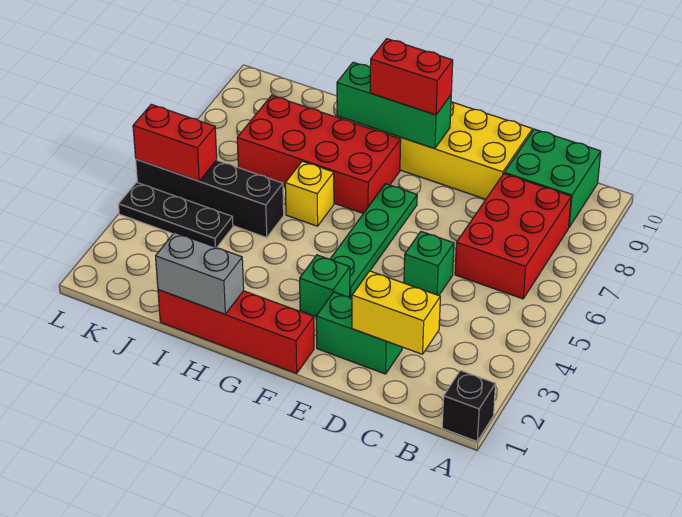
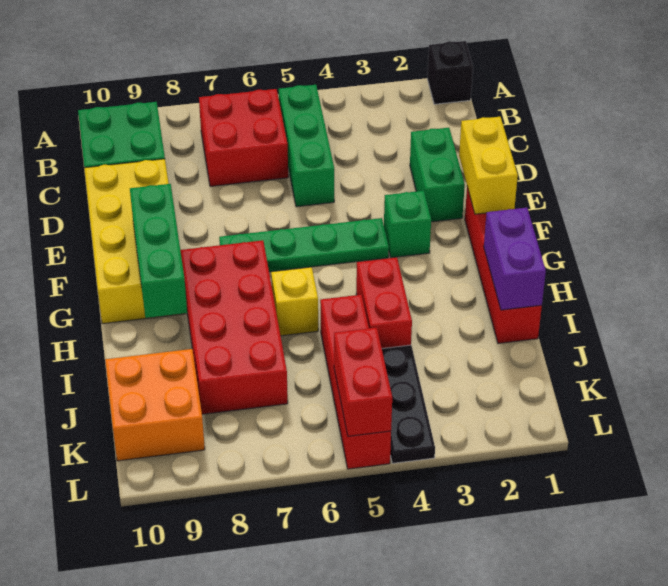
red brick B6:C8 level 1 -> red brick B6:C7 level 1
yellow brick C2:D2 level 2 -> yellow brick E1:F1 level 2
green brick D5 level 1 -> green brick B5:D5 level 1
red brick F9:G9 level 3 -> red brick H4:I4 level 1
grey brick H1:I1 level 2 -> purple brick H1:I1 level 2
black brick I5:L5 level 1 -> red brick I5:L5 level 1
none -> orange brick J9:K10 level 1

